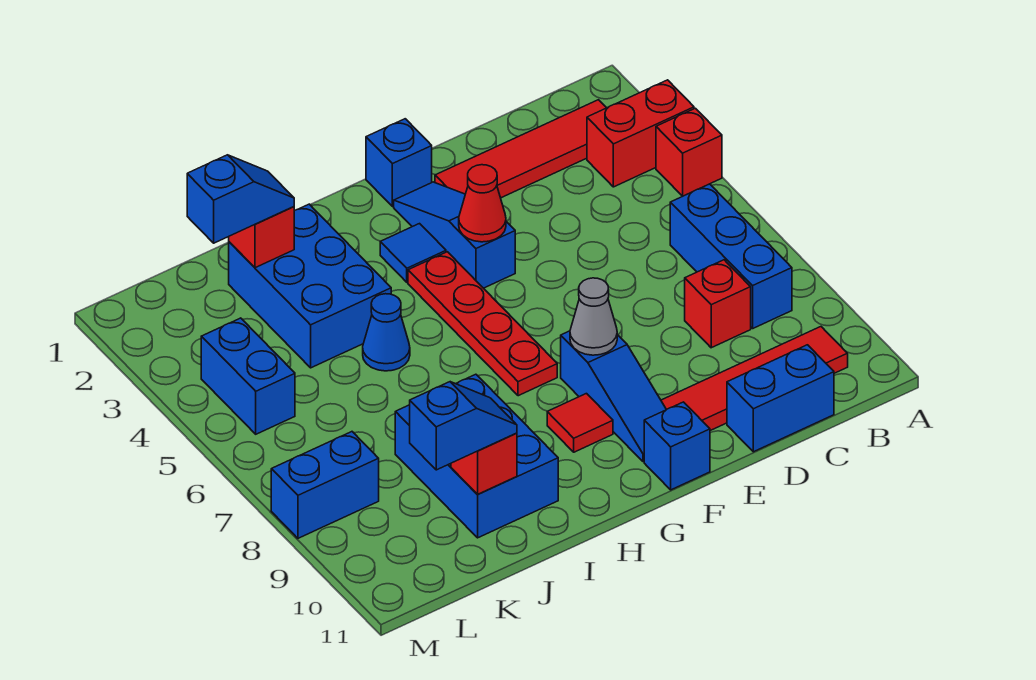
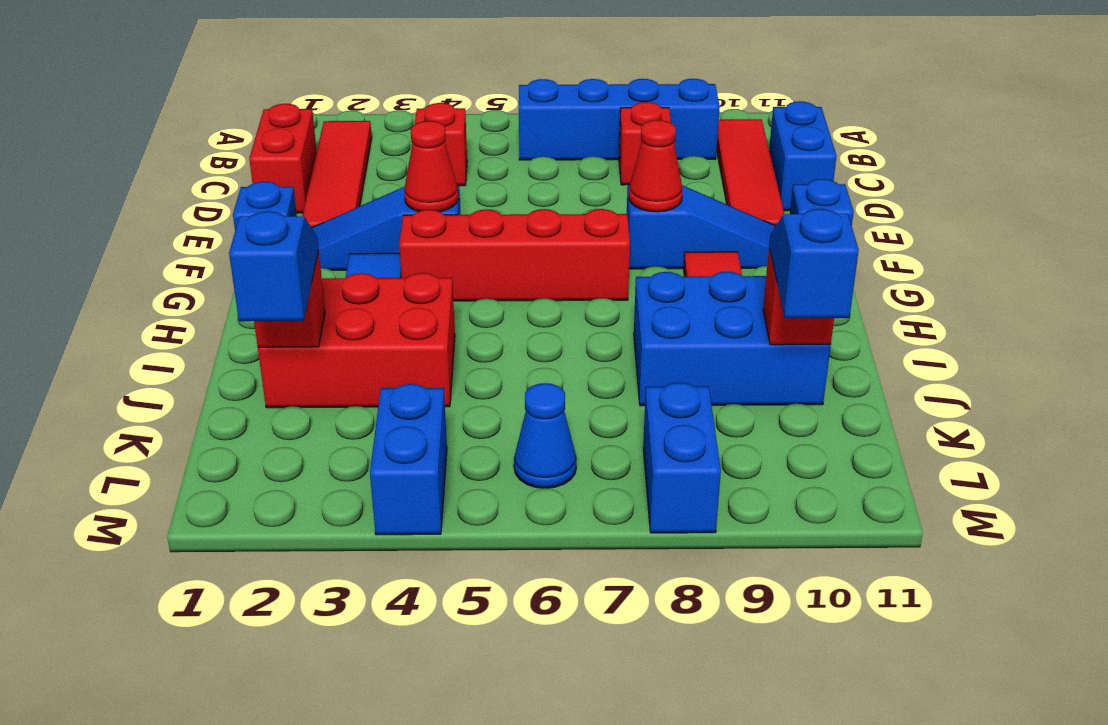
red brick A3:B3 level 1 -> red brick C1:D1 level 1
red brick A4 level 1 -> red brick C4 level 1
blue brick B6:B8 level 1 -> blue brick B6:B9 level 1
grey cone F8 level 2 -> red cone F8 level 2
red plate G4:G7 level 1 -> red brick G4:G7 level 1
blue brick I2:J4 level 1 -> red brick I2:J4 level 1
blue cone I5 level 1 -> blue cone L6 level 1
blue brick L4:L5 level 1 -> blue brick L4:M4 level 1

